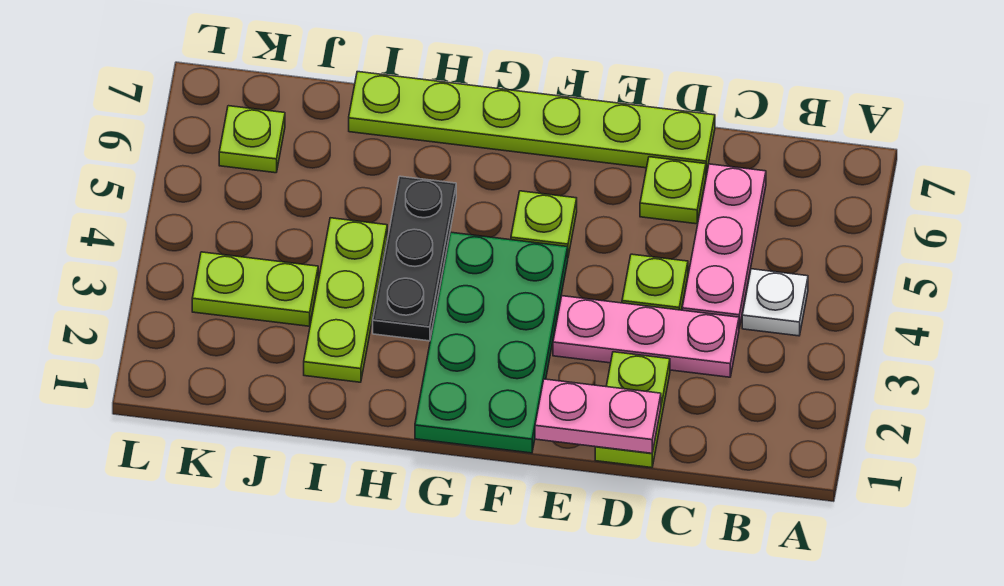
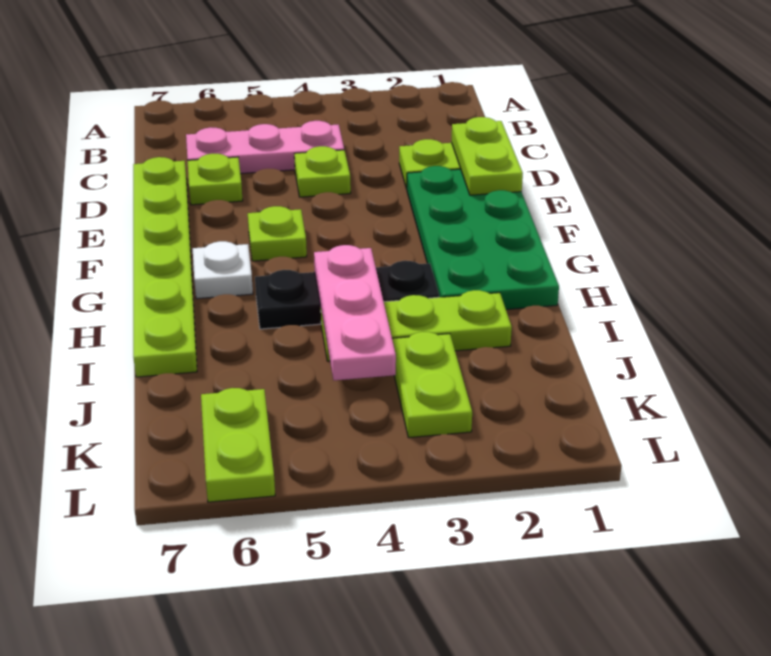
white plate B4 level 1 -> white plate G6 level 1
pink plate C3:E3 level 1 -> pink plate H4:J4 level 2
pink plate D1:E1 level 2 -> lime plate D1:E1 level 2
green plate F1:G4 level 1 -> green plate E1:H2 level 1
lime plate K6 level 1 -> lime plate K6:L6 level 1

